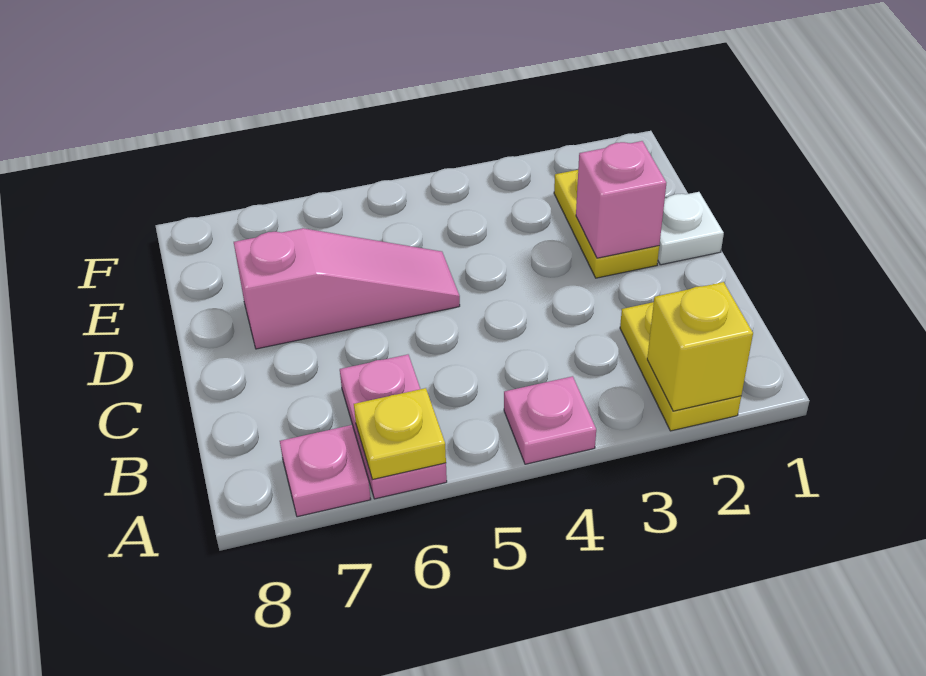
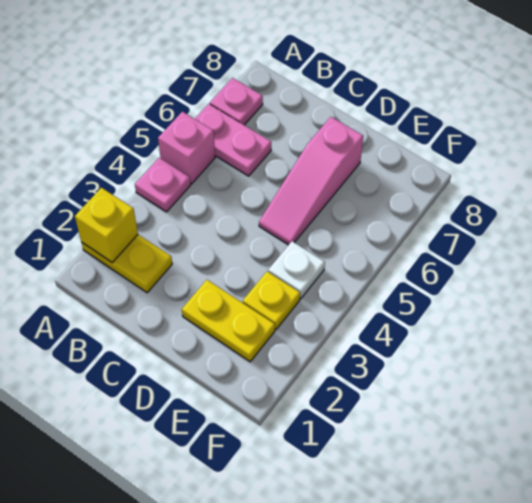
yellow plate A6 level 2 -> yellow plate E3 level 1
white plate D1 level 1 -> white plate E4 level 1
pink brick D2 level 2 -> pink brick A5 level 1

